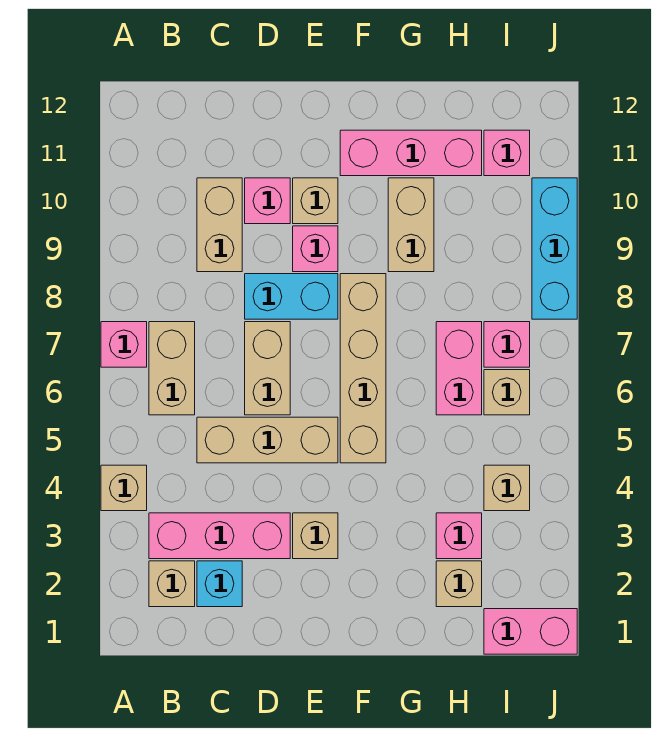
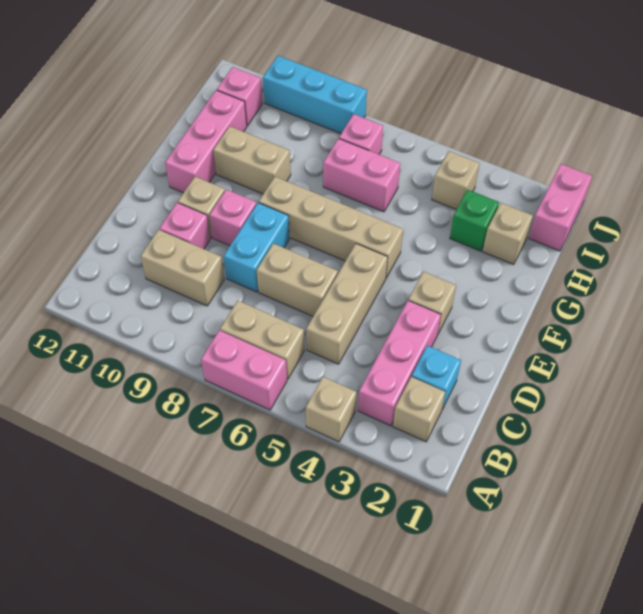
pink brick A7 level 1 -> pink brick A6:A7 level 1
pink brick H3 level 1 -> green brick H3 level 1
tan brick I6 level 1 -> none

